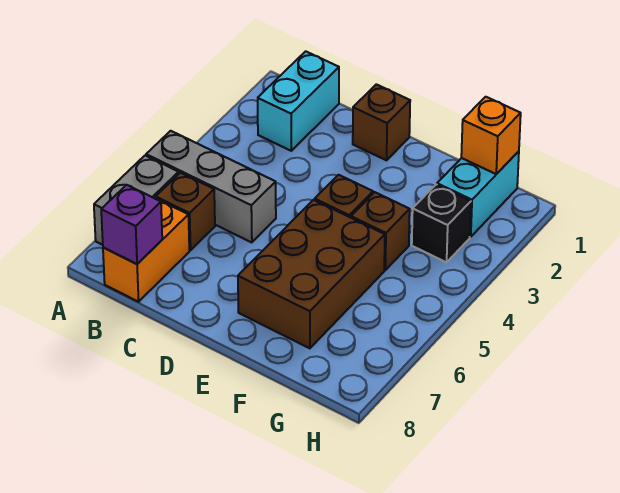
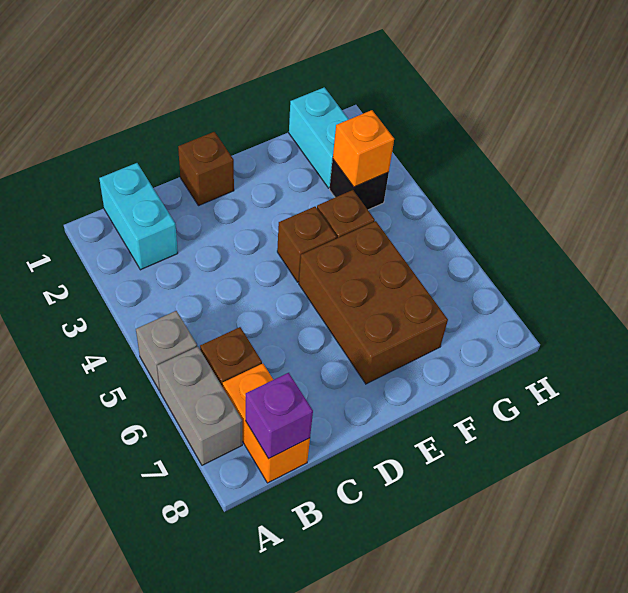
grey brick A5:C5 level 1 -> grey brick A5 level 1
orange brick G1 level 2 -> orange brick G3 level 2

